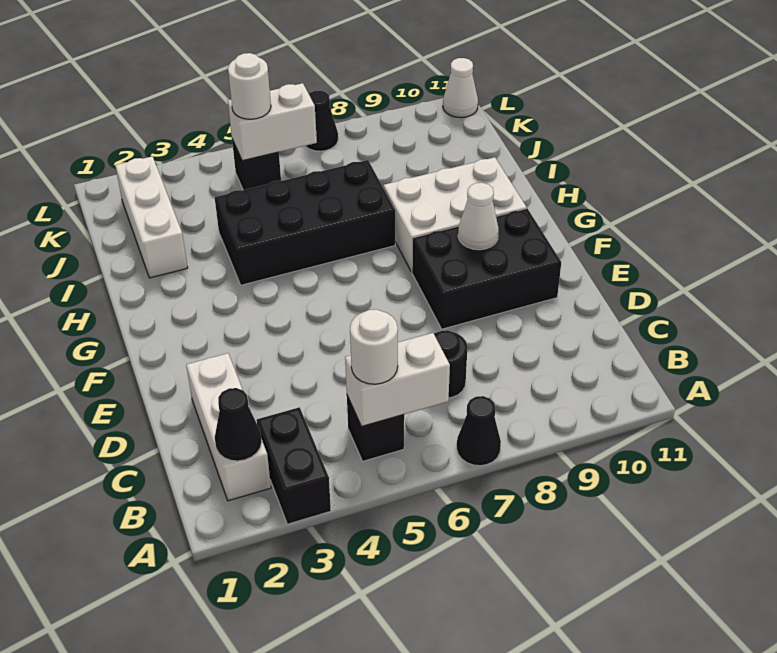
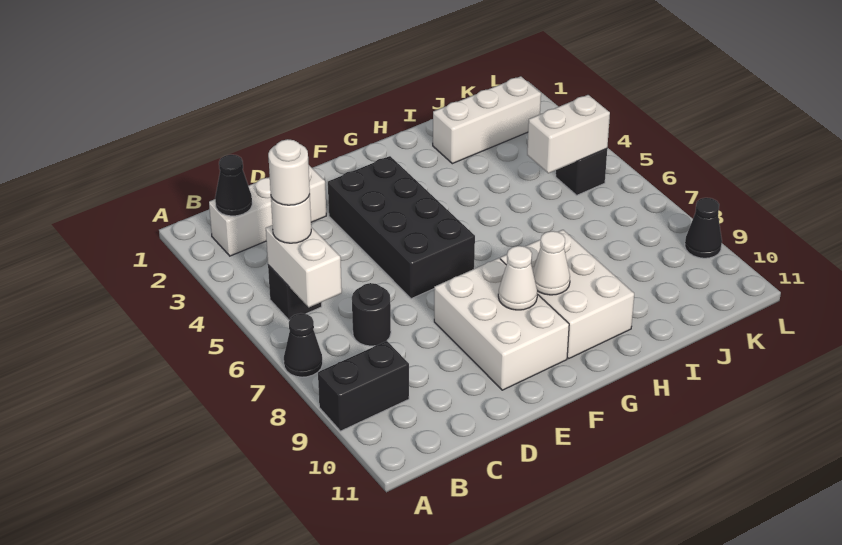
black brick A3:B3 level 1 -> black brick A9:B9 level 1
black brick E8:F10 level 1 -> white brick E8:F10 level 1
black brick H4:I7 level 1 -> black brick E3:F6 level 1
white brick K5:K6 level 2 -> white brick J5:K5 level 2
white round brick K5 level 3 -> white round brick B5 level 4
black cone L7 level 1 -> black cone L9 level 1
white cone L11 level 1 -> white cone G9 level 2

